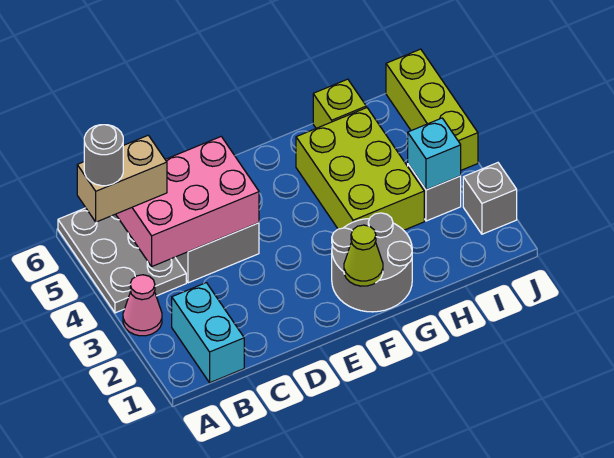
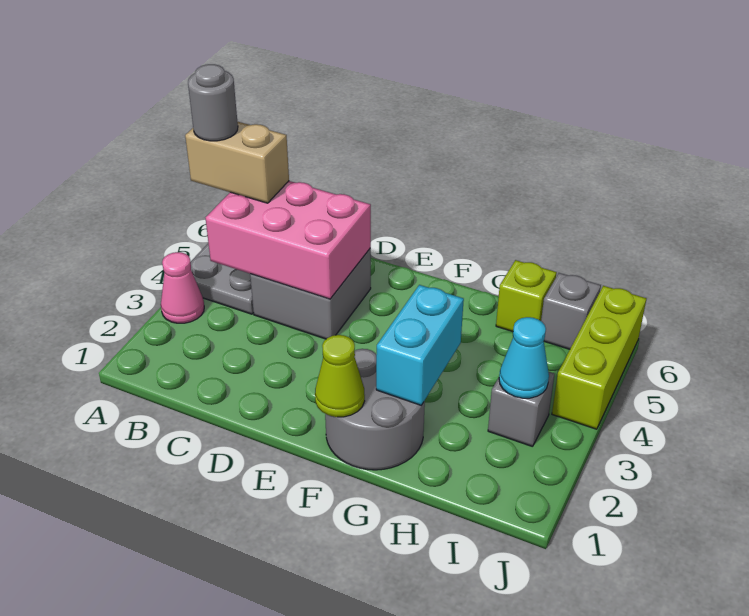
cyan brick B1:B2 level 1 -> cyan brick G2:G3 level 2
lime brick G3:H5 level 1 -> none
cyan brick I3 level 2 -> cyan cone I3 level 2
grey brick J2 level 1 -> grey brick I6 level 1

